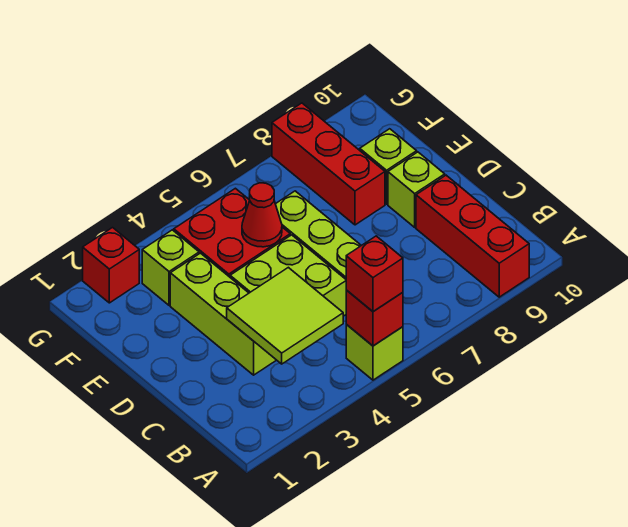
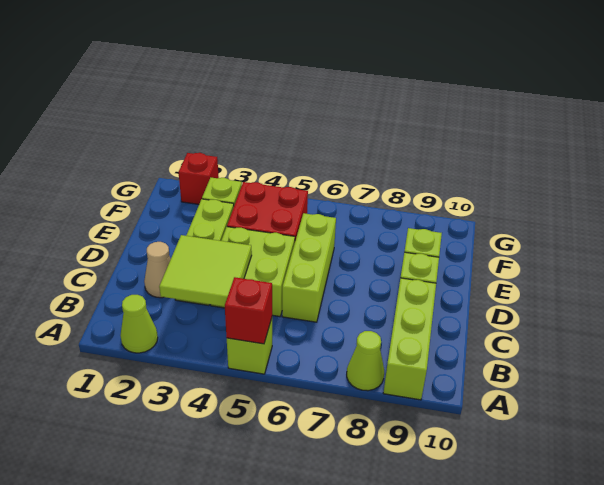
none -> lime cone A2 level 1
red brick A5 level 3 -> none
none -> lime cone A8 level 1
red brick A9:C9 level 1 -> lime brick A9:C9 level 1
none -> tan cone C2 level 1
red cone E5 level 2 -> none
red brick E8:G8 level 1 -> none

